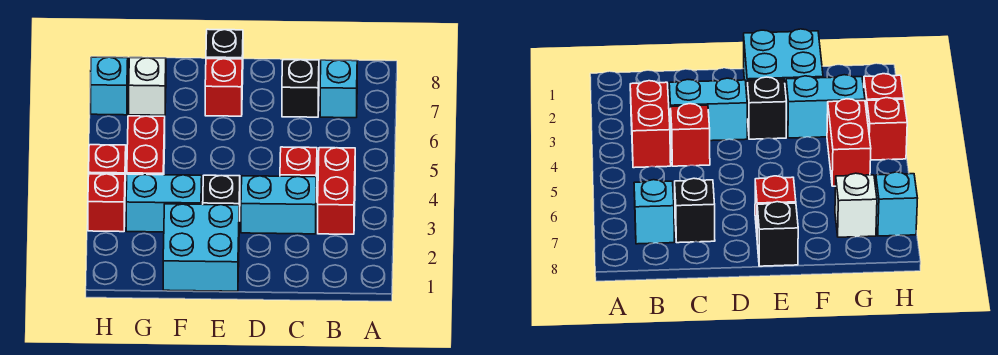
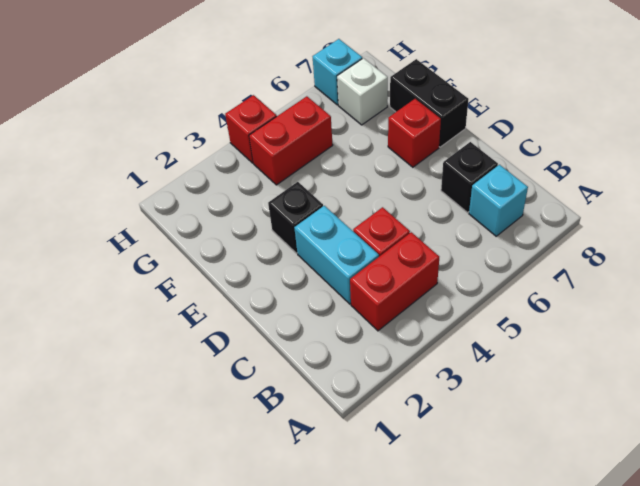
cyan brick E1:F2 level 1 -> none
black brick E8 level 1 -> black brick E8:F8 level 1
cyan brick F3:G3 level 1 -> none
red brick H3 level 1 -> none

